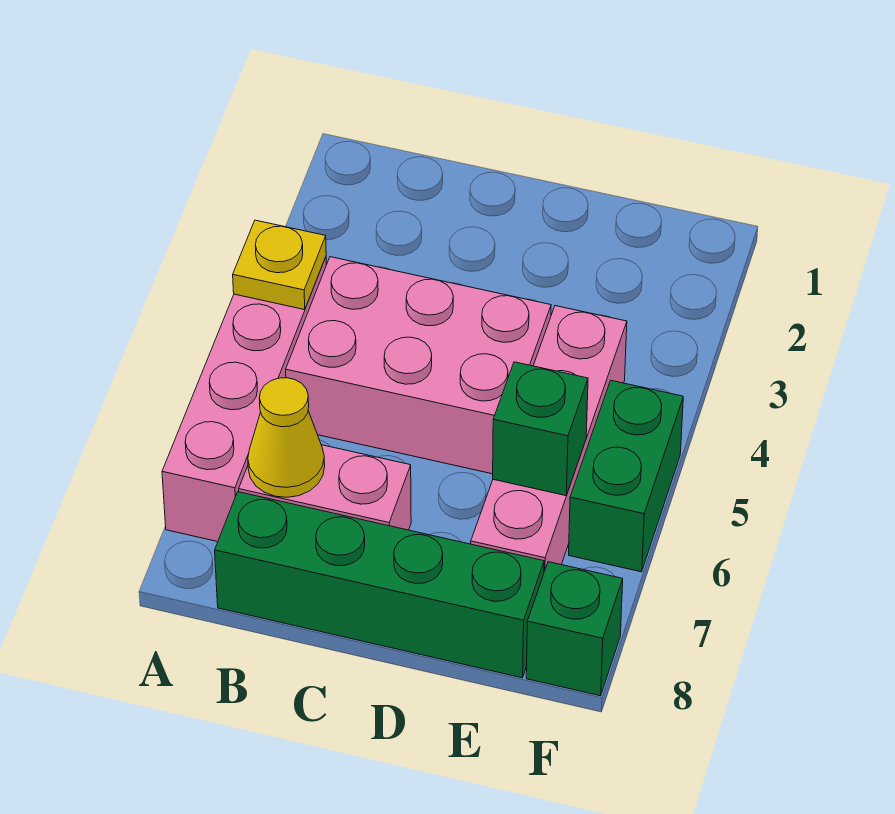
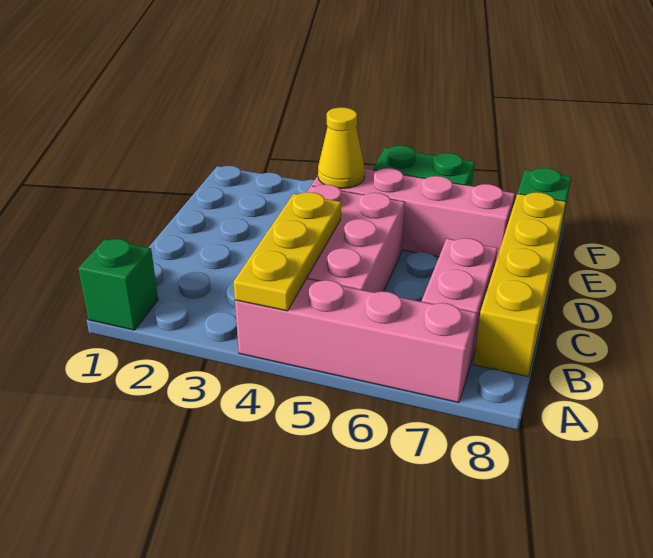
yellow plate A4 level 2 -> yellow plate A4:C4 level 2
yellow cone B7 level 2 -> yellow cone E4 level 2
green brick B8:E8 level 1 -> yellow brick B8:E8 level 1
green brick E6 level 2 -> green brick A1 level 1

